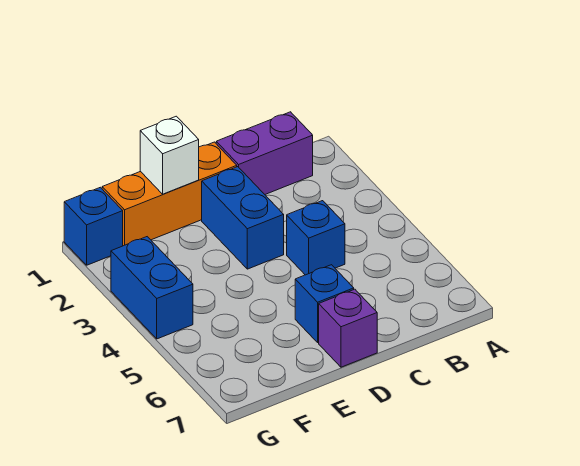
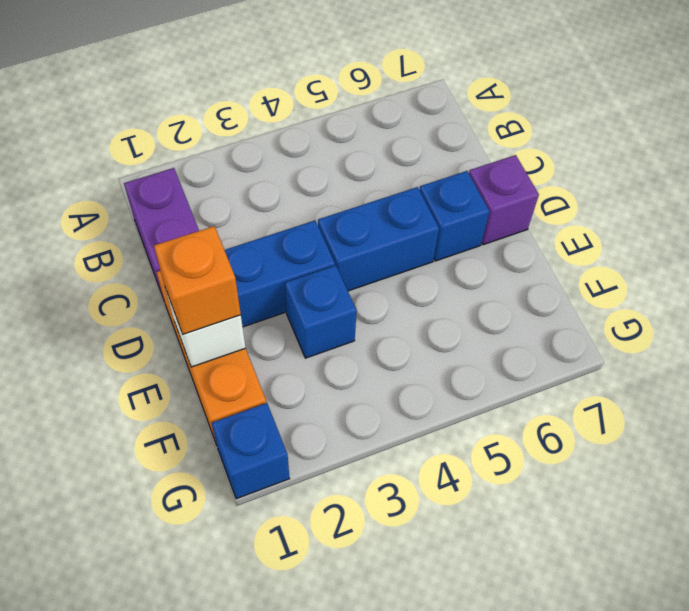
blue brick C4 level 1 -> blue brick E3 level 1
none -> orange brick E1 level 3
blue brick G3:G4 level 1 -> blue brick D4:D5 level 1

